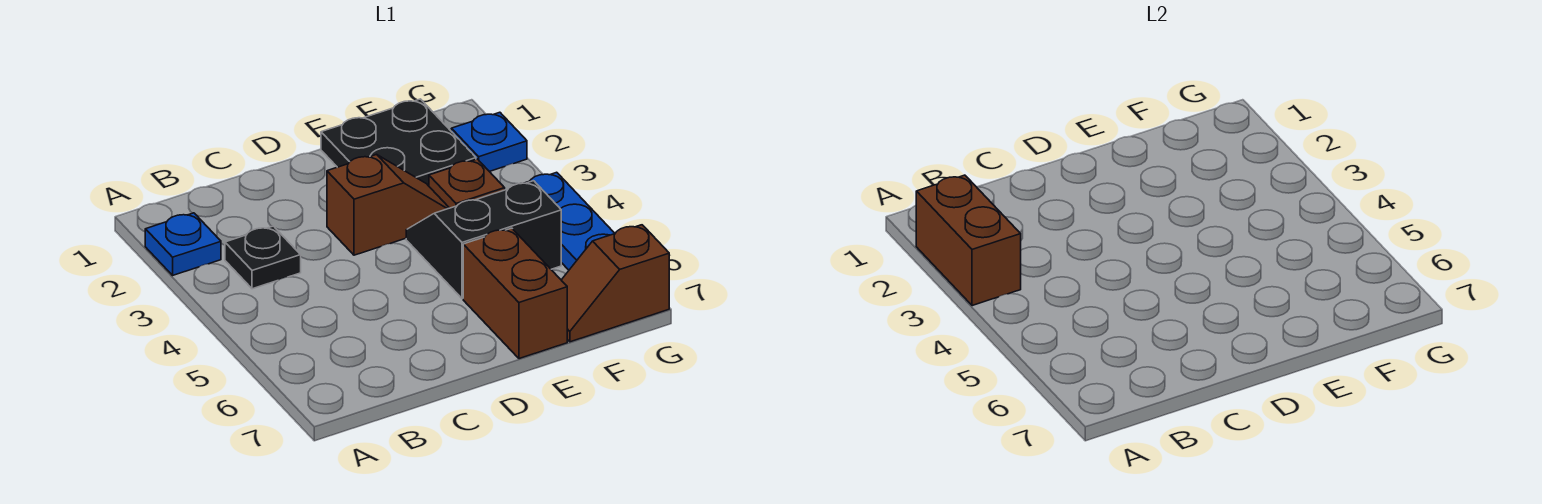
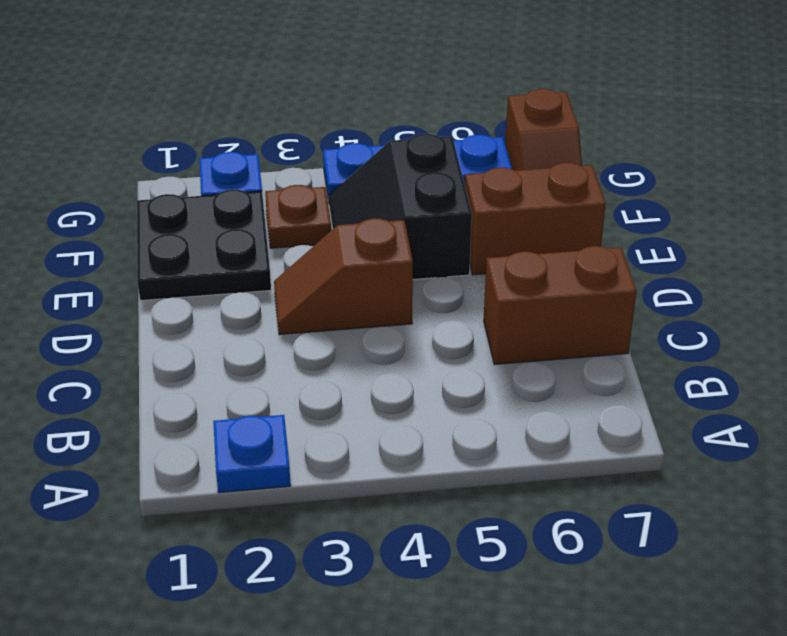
brown brick A2:A3 level 2 -> brown brick C6:C7 level 1
black plate B3 level 1 -> none
brown slope D3:E3 level 1 top D -> brown slope D3:D4 level 1 top 4

